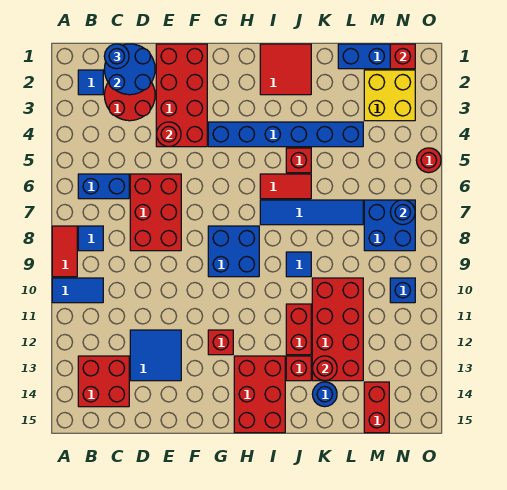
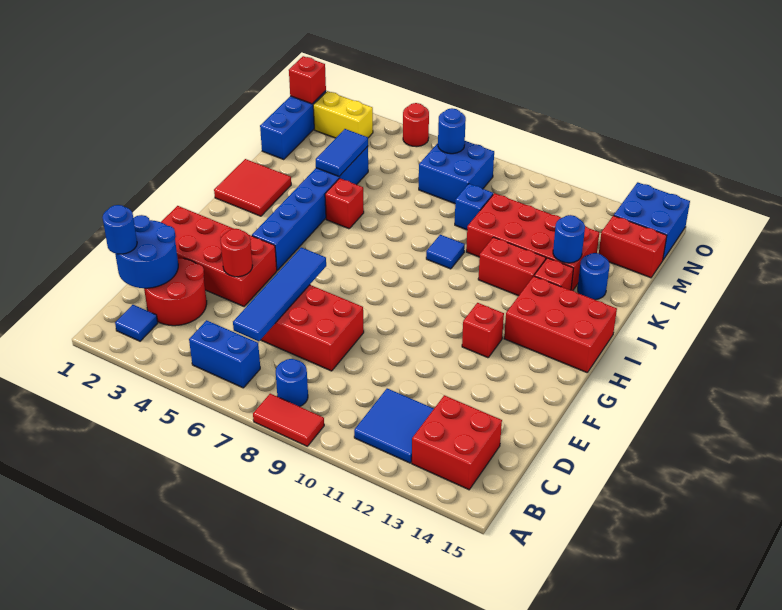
blue tile A10:B10 level 1 -> blue tile K4:L4 level 2
blue brick B6:C6 level 1 -> blue brick B5:B6 level 1
blue tile B8 level 1 -> blue round brick B8 level 1
blue tile D12:E13 level 1 -> blue tile B11:C12 level 1
blue brick G8:H9 level 1 -> blue brick N14:O15 level 1
red tile I6:J6 level 1 -> none
blue tile I7:L7 level 1 -> blue tile C6:F6 level 2
red round brick K13 level 2 -> blue round brick K13 level 2
yellow brick M2:N3 level 1 -> yellow brick N2:N3 level 1
blue brick N10 level 1 -> blue brick L9 level 1

